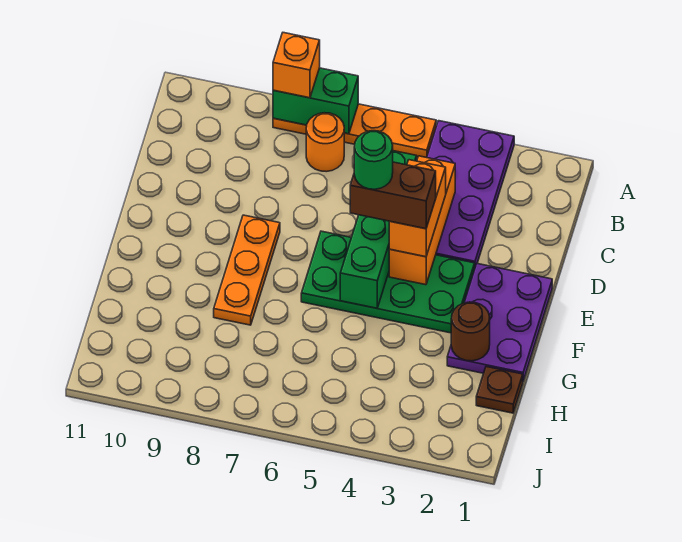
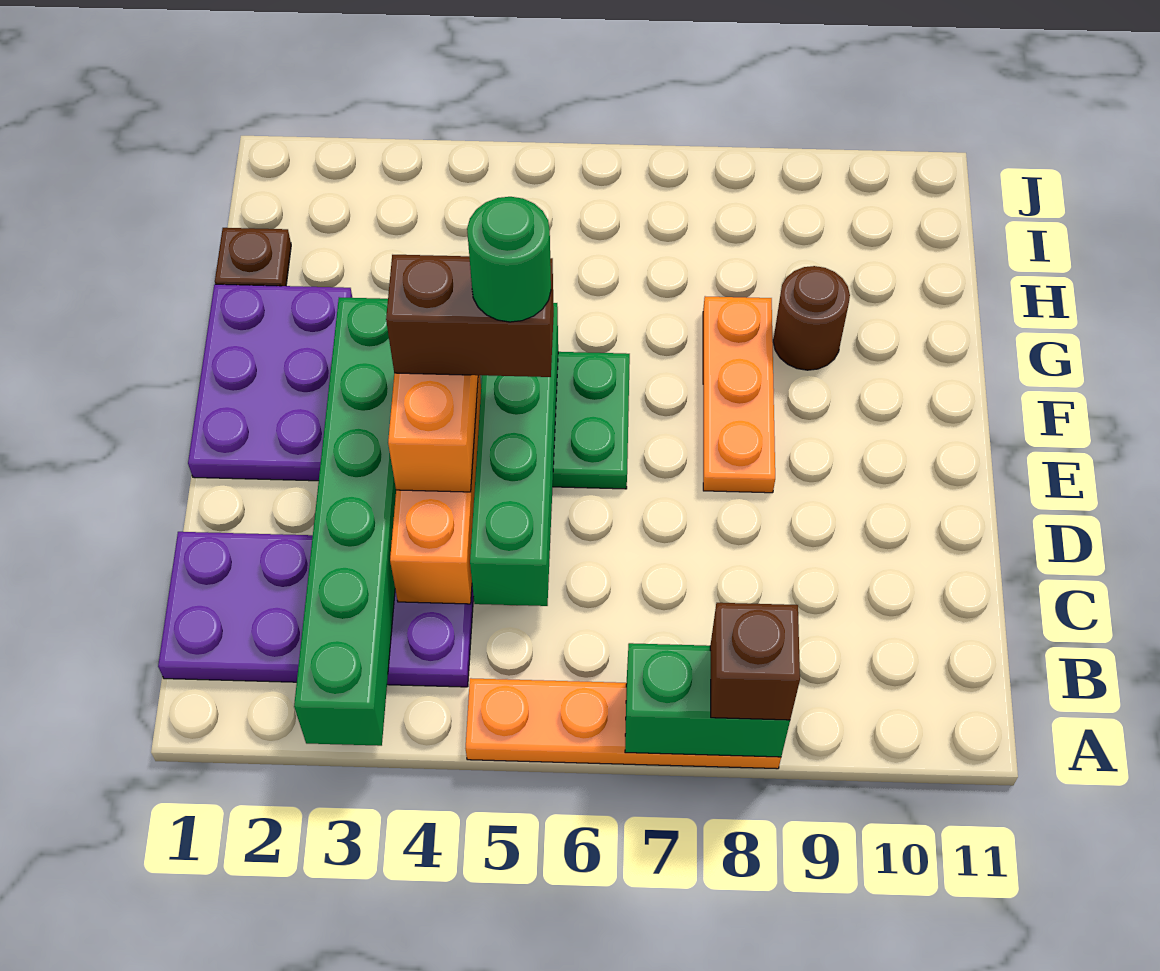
purple plate A3:D4 level 1 -> purple plate B1:C4 level 1
none -> green brick A3:F3 level 2
orange brick A8 level 3 -> brown brick A8 level 3
orange round brick B7 level 1 -> none
brown round brick G2 level 2 -> brown round brick G9 level 1

